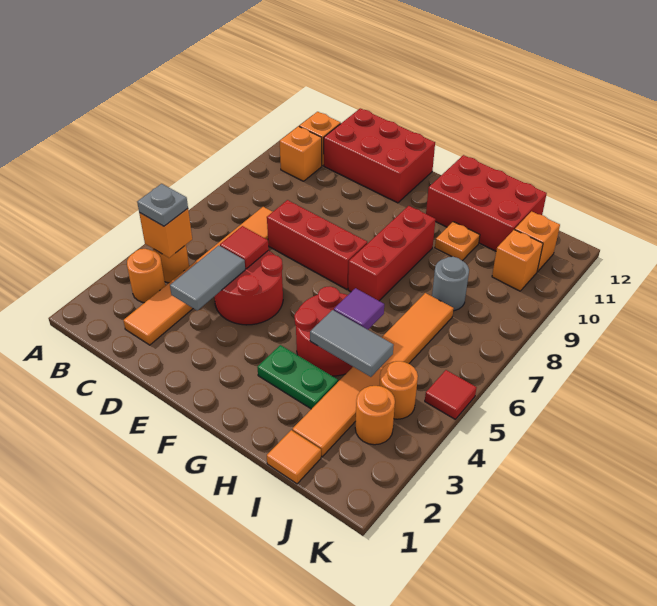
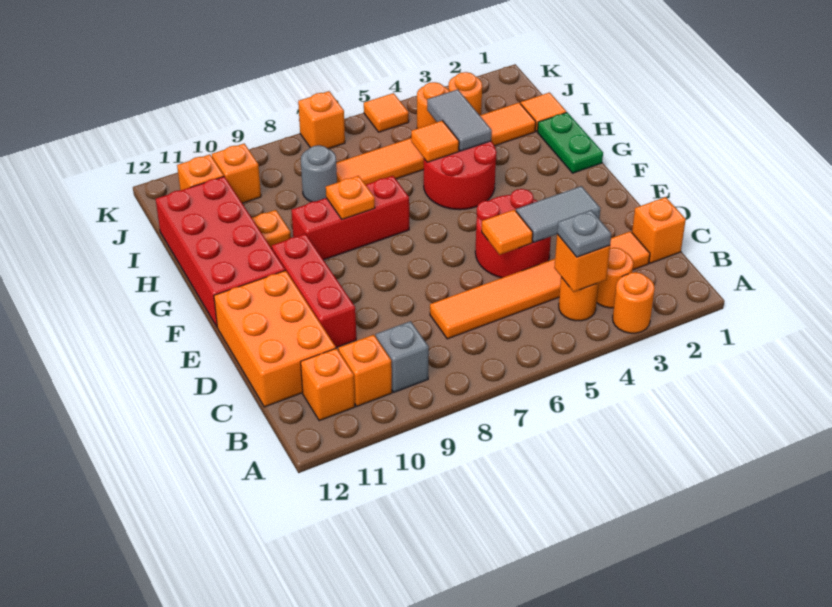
none -> orange round brick A3 level 1
none -> grey brick B9 level 1
none -> orange brick C1 level 1
red brick C11:E12 level 1 -> orange brick C11:E12 level 1
red tile D5 level 2 -> orange tile D5 level 2
red brick D7:F7 level 1 -> red brick D10:F10 level 1
green plate G3:H3 level 1 -> green plate G1:H1 level 1
none -> orange plate G8 level 2
red brick G11:I12 level 1 -> red brick F11:I12 level 1
purple tile H5 level 2 -> orange tile H5 level 2
red tile K5 level 1 -> orange tile K5 level 1
none -> orange brick K7 level 1

